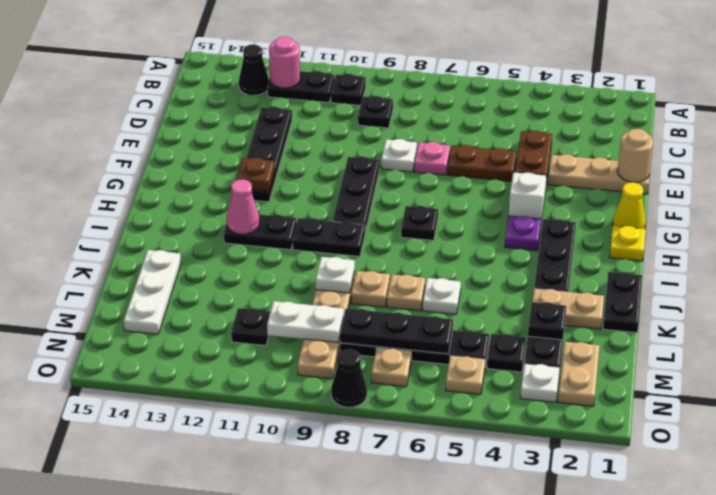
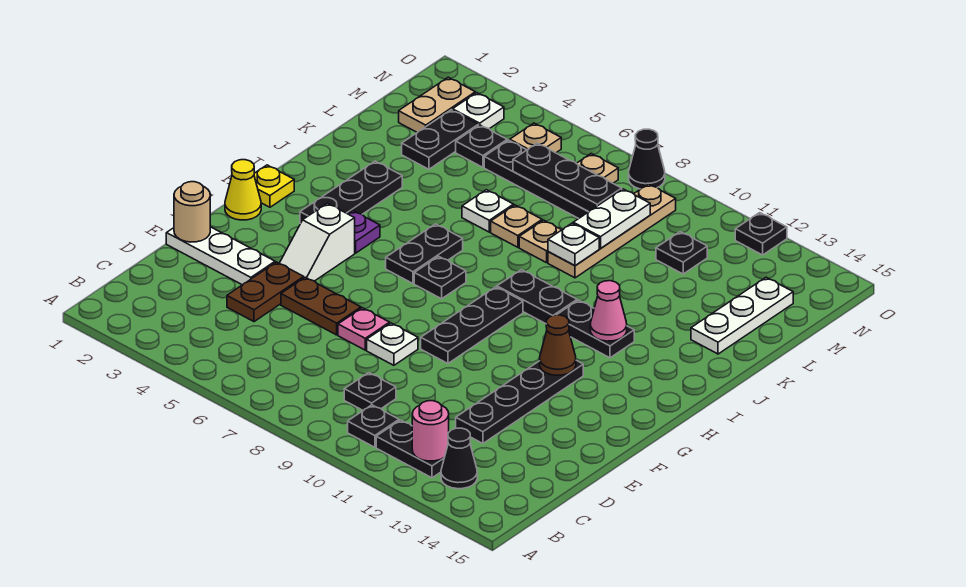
tan plate E1:E3 level 1 -> white plate E1:E3 level 1
brown plate G12 level 2 -> brown cone G12 level 2
black plate J1:K1 level 1 -> black plate H6:I6 level 1
tan plate K2:K3 level 1 -> none
black plate L3 level 2 -> black plate O12 level 1
white plate M9:M10 level 2 -> white plate L9:M9 level 2

